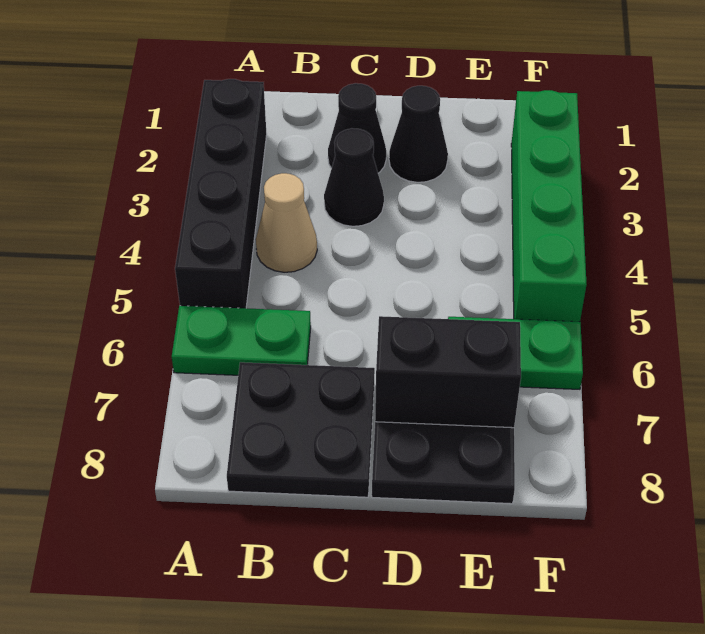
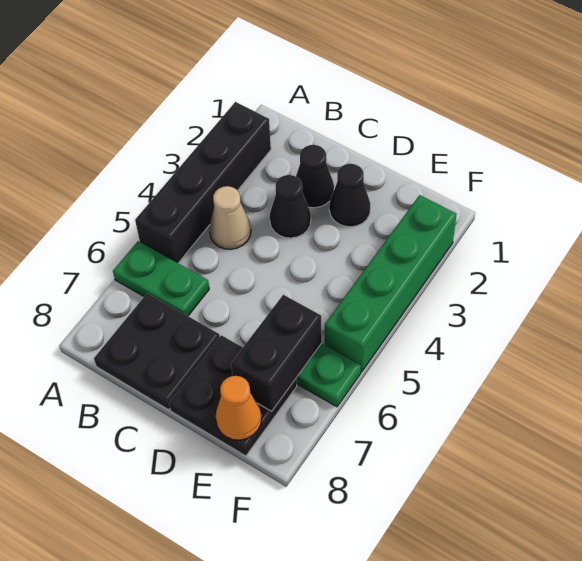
black brick D7:E7 level 2 -> black brick E6:E7 level 2
none -> orange cone E8 level 2

